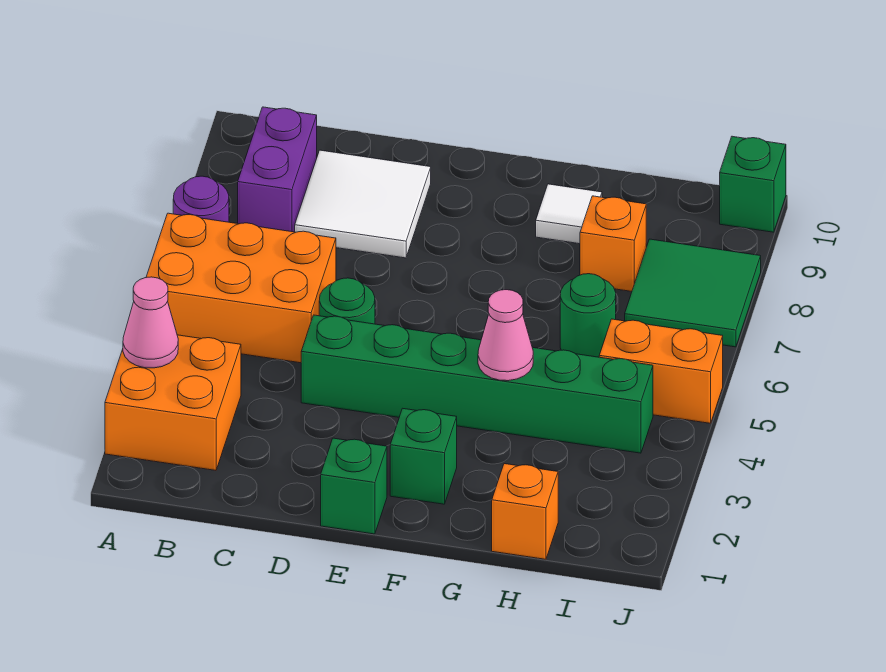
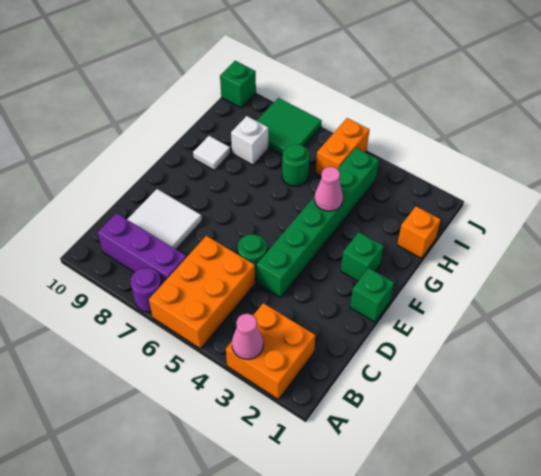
purple brick B8:B9 level 1 -> purple brick B7:B9 level 1
orange brick H8 level 1 -> white brick H8 level 1

